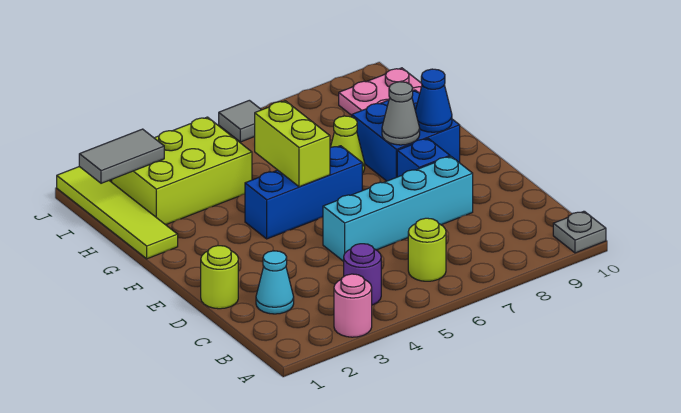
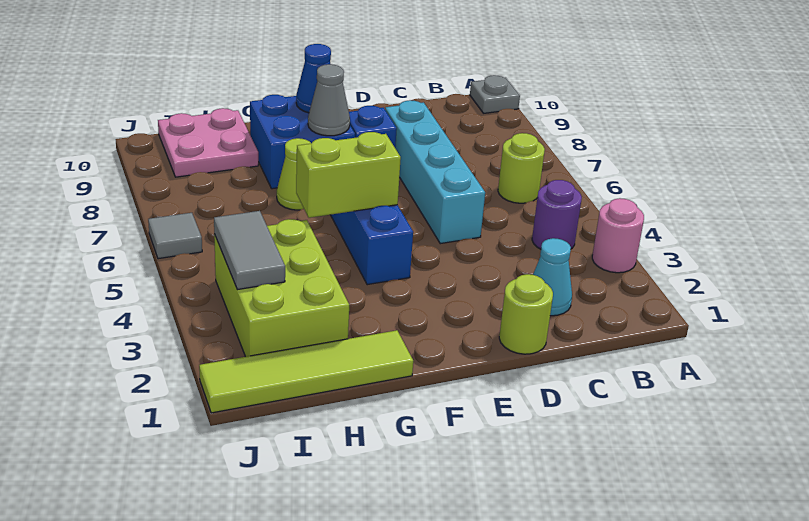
grey tile I1:I2 level 2 -> grey tile I3:I4 level 2

